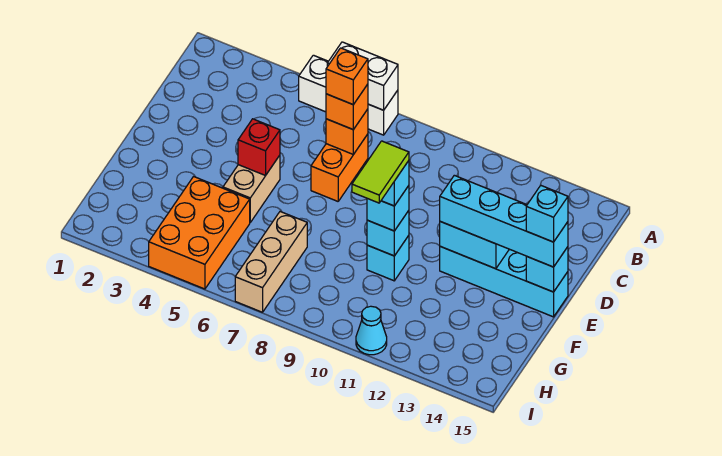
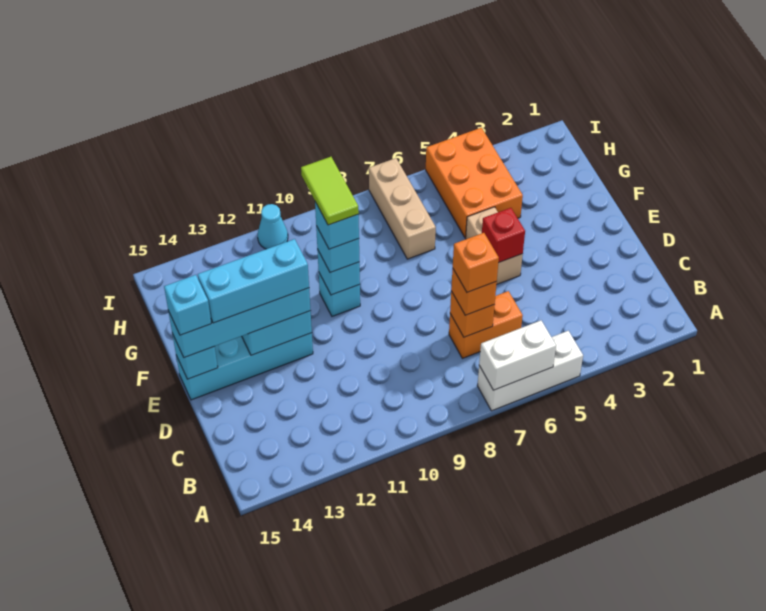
orange brick C7:D7 level 1 -> orange brick C6:C7 level 1
none -> cyan brick E12:E14 level 4

